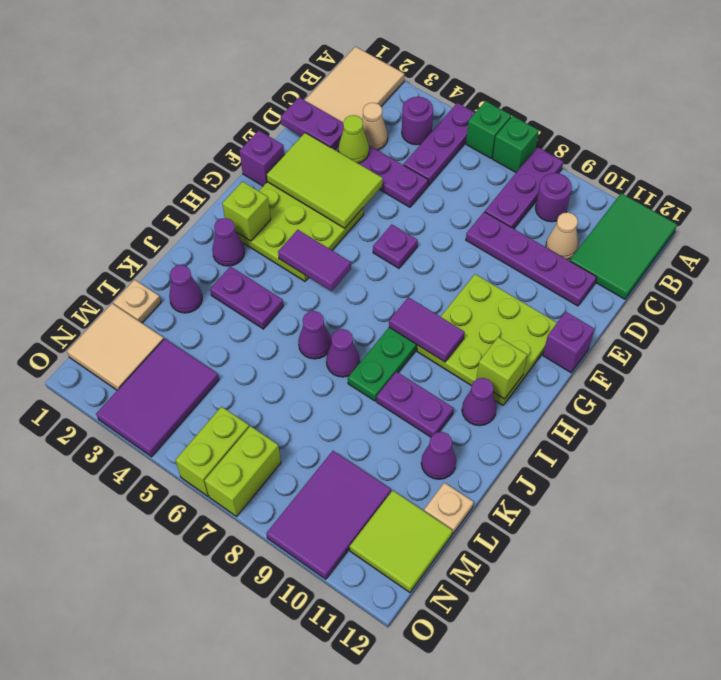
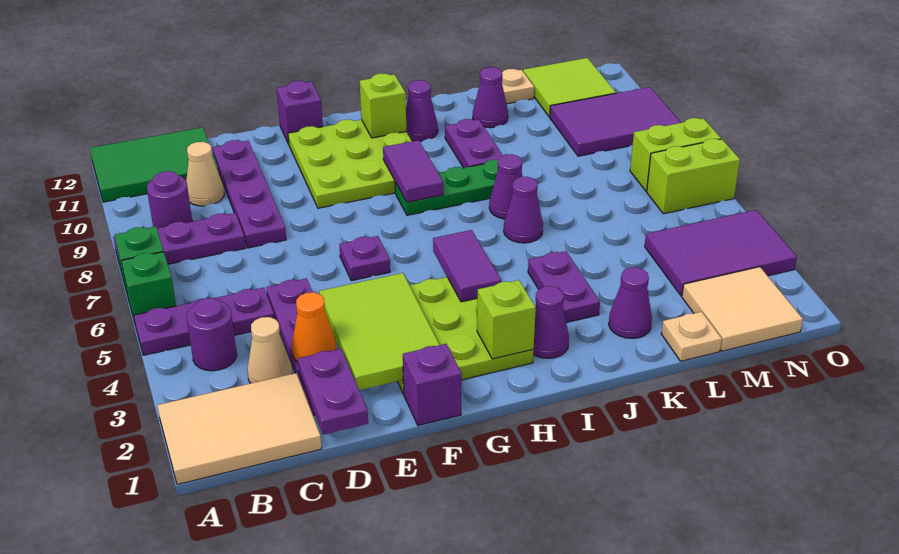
lime cone D3 level 2 -> orange cone D3 level 2

